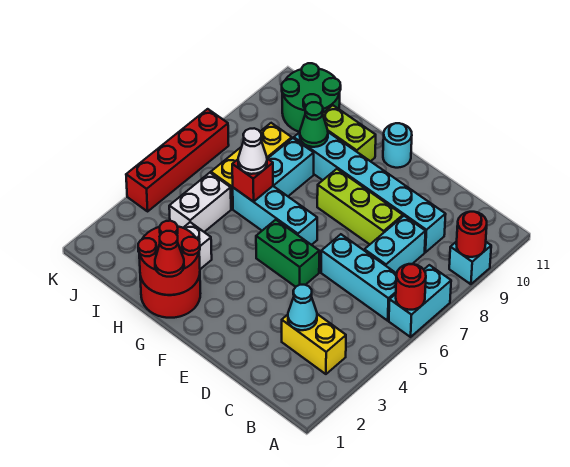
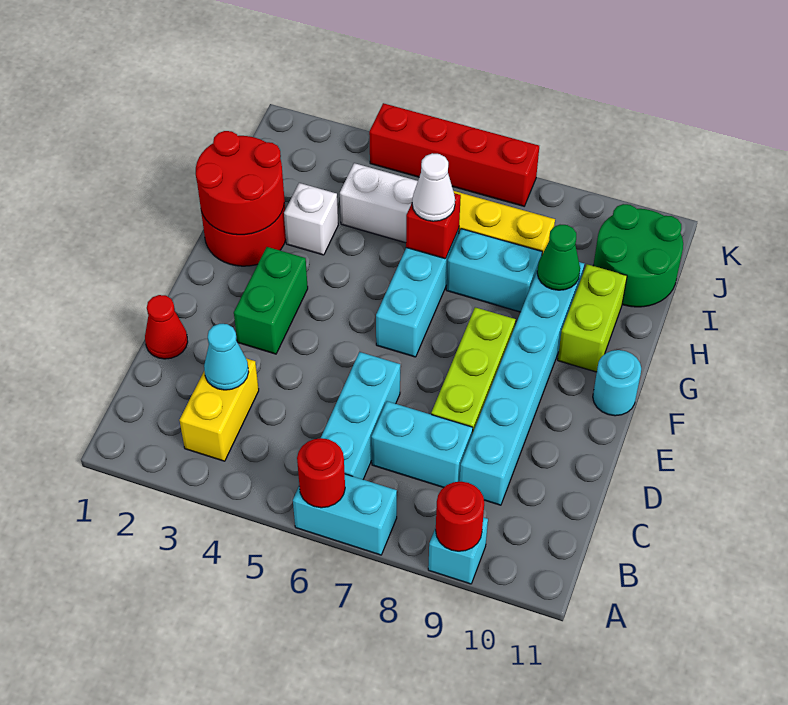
green brick E5:F5 level 1 -> green brick E3:F3 level 1
red cone G1 level 3 -> red cone D1 level 1

